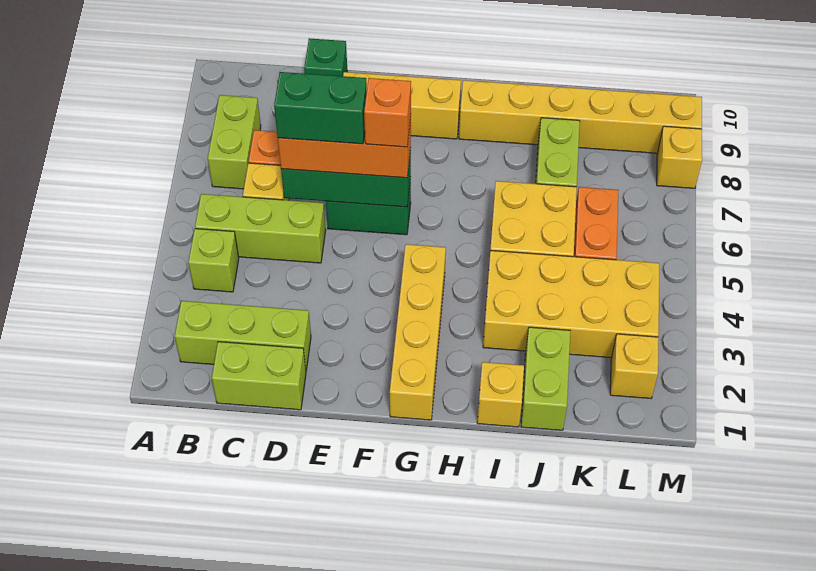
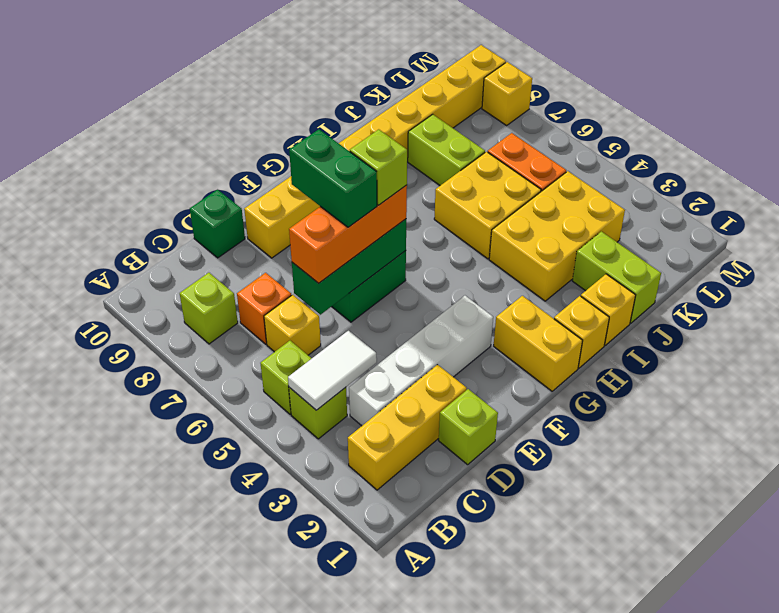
lime brick B2:D2 level 1 -> yellow brick B2:D2 level 1
none -> white tile B4:C4 level 2
lime brick B5:D5 level 1 -> lime brick B5 level 1
lime brick B7:B8 level 1 -> lime brick B8 level 1
lime brick C1:D1 level 1 -> lime brick D1 level 1
none -> white brick C3:F3 level 1
green brick D6:E6 level 4 -> green brick E6:E7 level 4
orange brick F6 level 4 -> lime brick F6 level 4
yellow brick G1:G4 level 1 -> yellow brick G1:G2 level 1
yellow brick I3:L4 level 1 -> yellow brick I3:K4 level 1
yellow brick L2 level 1 -> yellow brick H1 level 1

